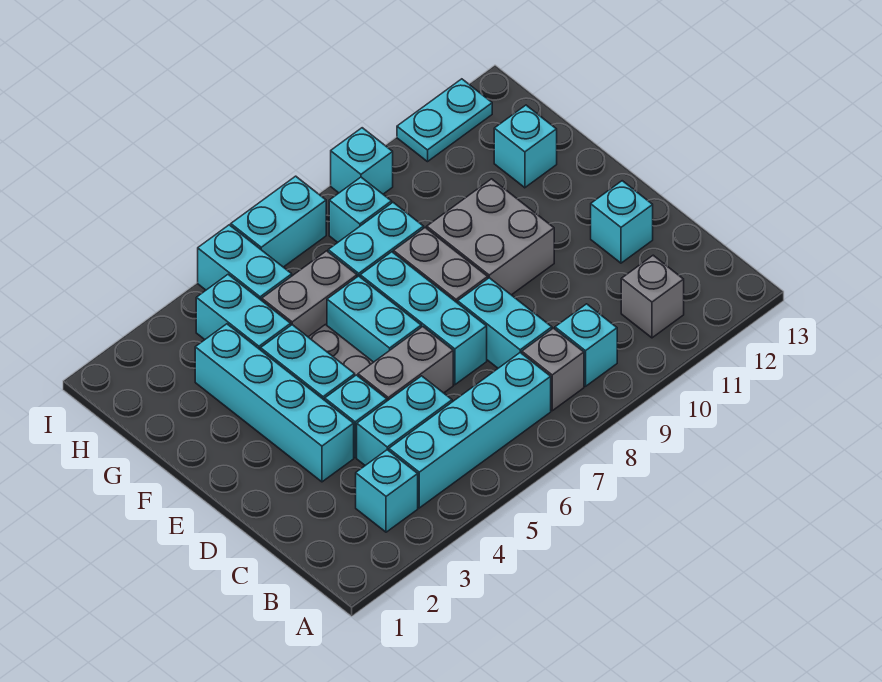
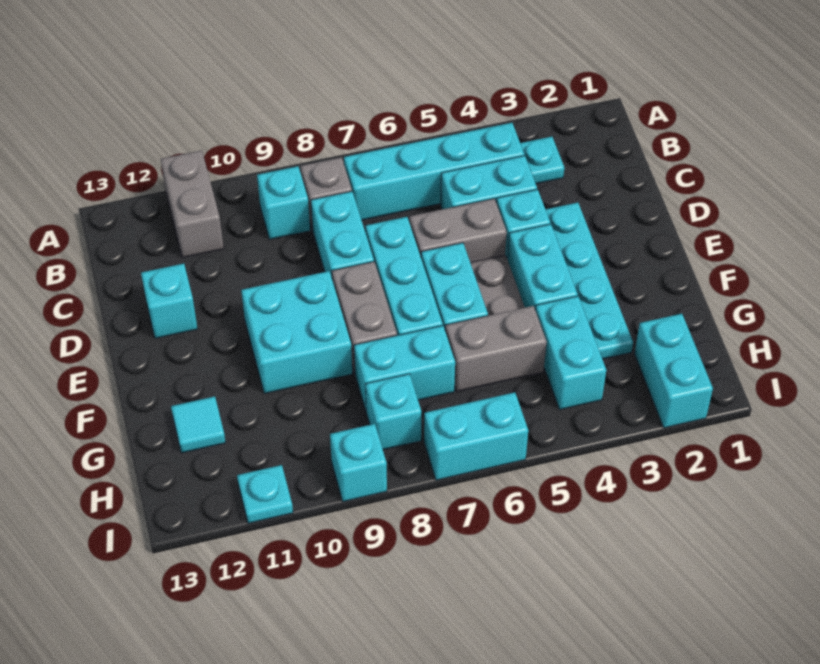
cyan brick B3 level 1 -> cyan plate B3 level 1
grey brick B11 level 1 -> grey brick A11:B11 level 1
cyan brick D3:G3 level 1 -> cyan plate D3:G3 level 1
grey brick E9:F10 level 1 -> cyan brick E9:F10 level 1
cyan brick G12 level 1 -> cyan tile G12 level 1
cyan brick H5:I5 level 1 -> cyan brick H2:I2 level 1
cyan plate I11:I12 level 1 -> cyan plate I11 level 1

